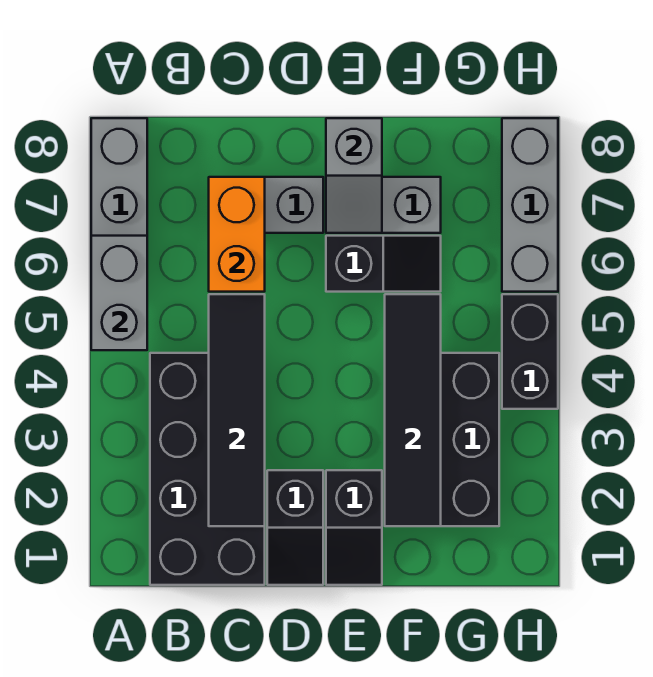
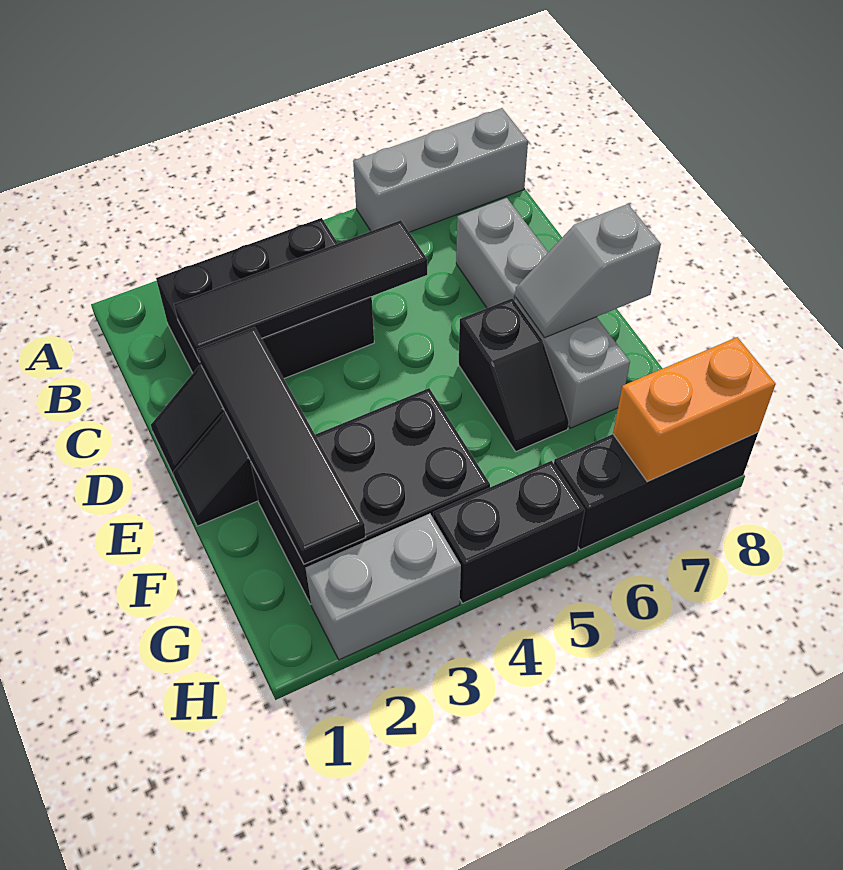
grey brick A5:A6 level 2 -> grey brick H2:H3 level 1
black brick B1:C4 level 1 -> black brick B2:C4 level 1
orange brick C6:C7 level 2 -> orange brick H7:H8 level 2
black tile F2:F5 level 2 -> black tile D2:G2 level 2
grey brick H6:H8 level 1 -> black brick H6:H8 level 1

